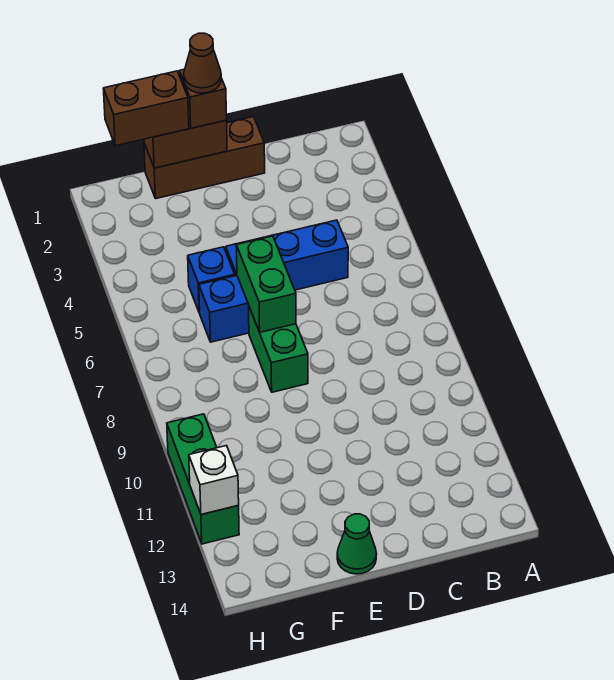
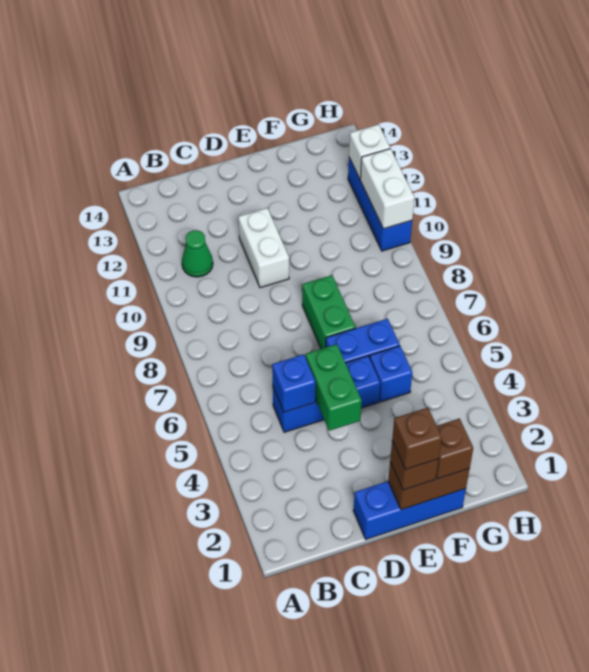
none -> blue brick C5 level 2
brown brick D1:F1 level 1 -> blue brick D1:F1 level 1
none -> white brick D10:D11 level 1
brown cone E1 level 4 -> brown brick E1 level 4
green brick E6:E7 level 2 -> green brick D4:D5 level 2
green cone E14 level 1 -> green cone B11 level 1
brown brick F1:G1 level 3 -> brown brick F1 level 3
green brick H10:H12 level 1 -> blue brick H10:H12 level 1
none -> white brick H10:H11 level 2

